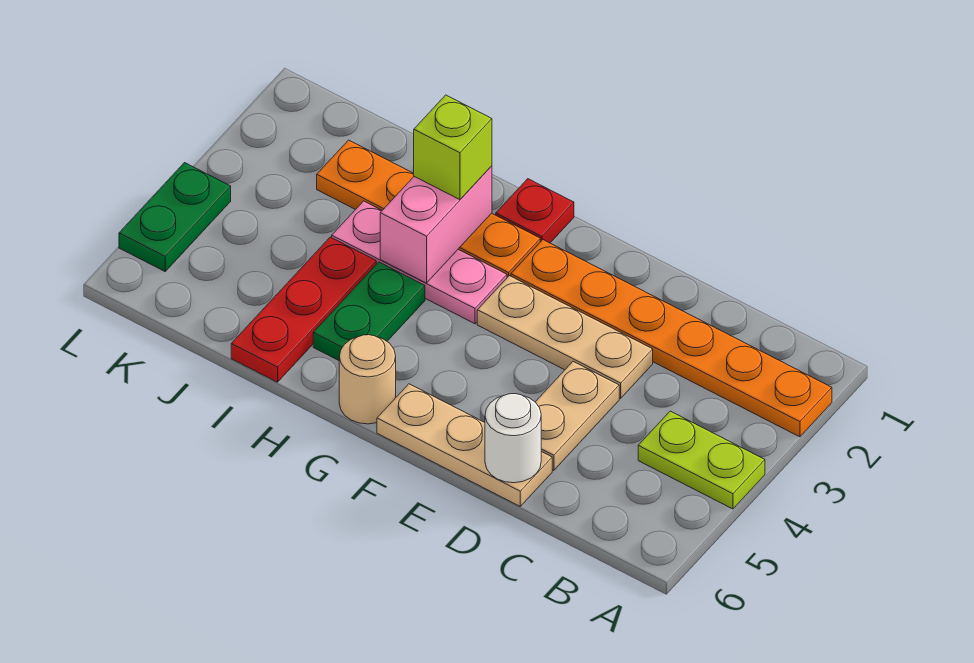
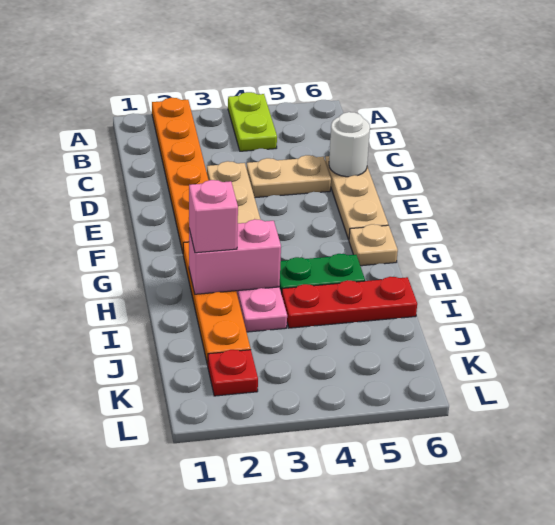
red plate G1 level 1 -> red plate K2 level 1
tan round brick G6 level 1 -> tan plate G6 level 1
lime brick H2 level 3 -> pink brick H2 level 3
green plate L4:L5 level 1 -> none

